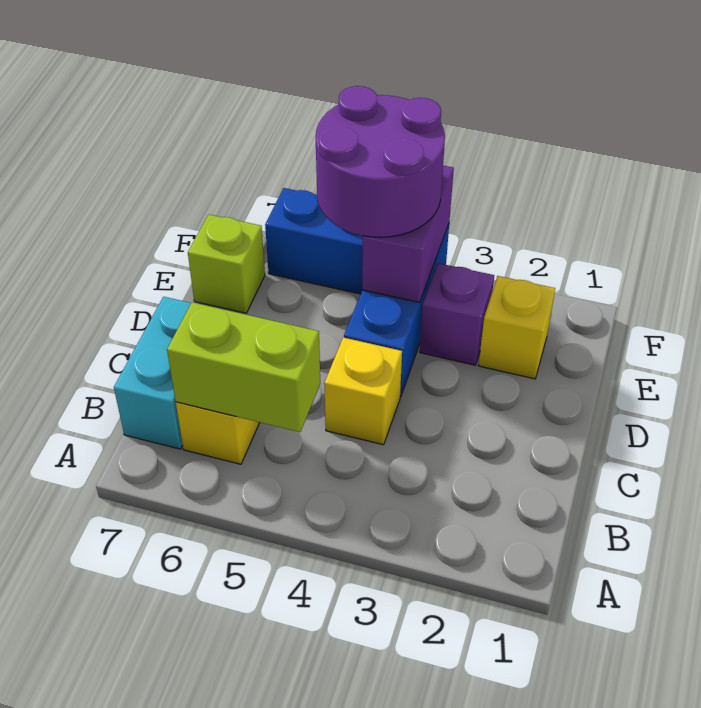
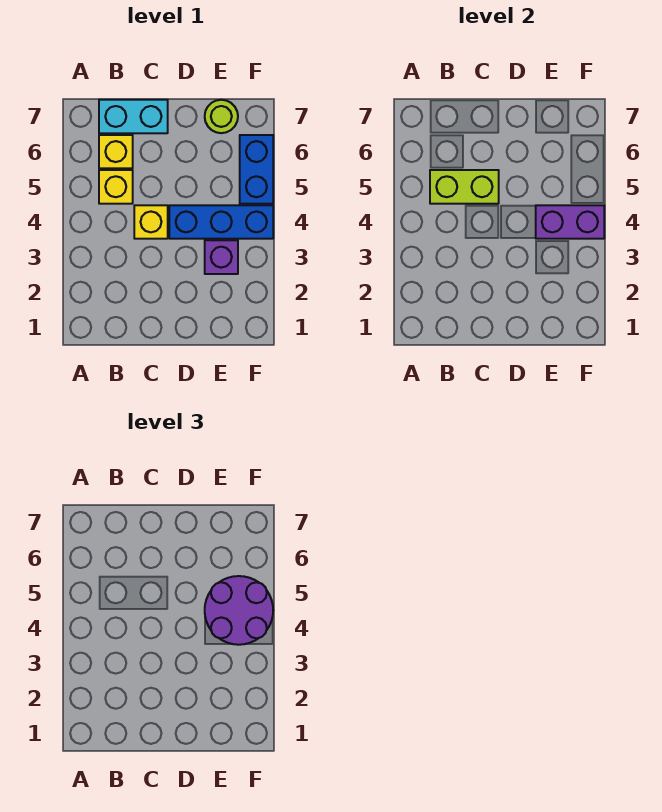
lime brick B5:B6 level 2 -> lime brick B5:C5 level 2
yellow brick E2 level 1 -> yellow brick B5 level 1
lime brick E7 level 1 -> lime round brick E7 level 1

